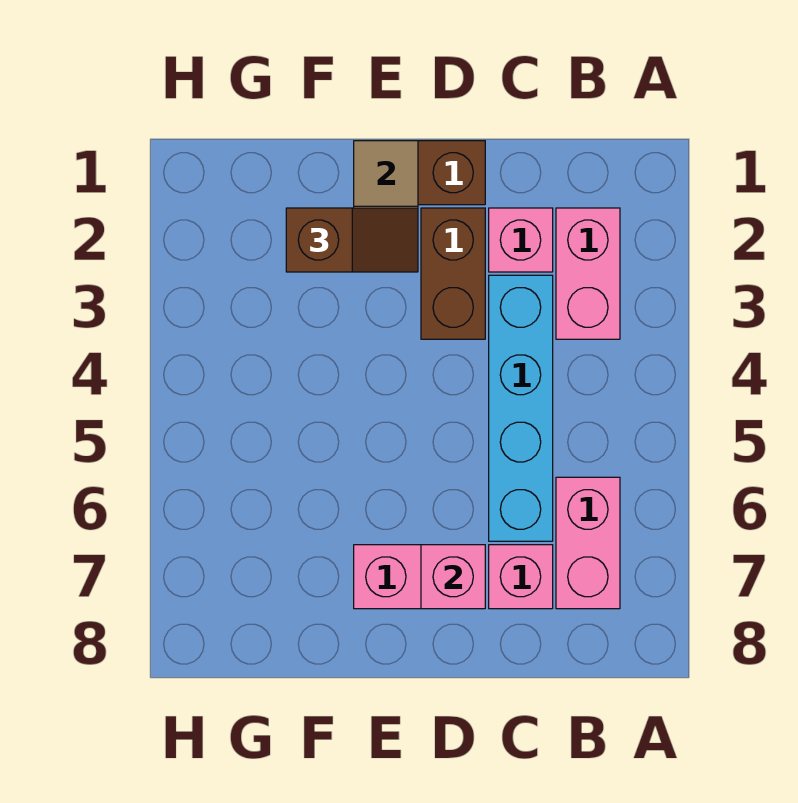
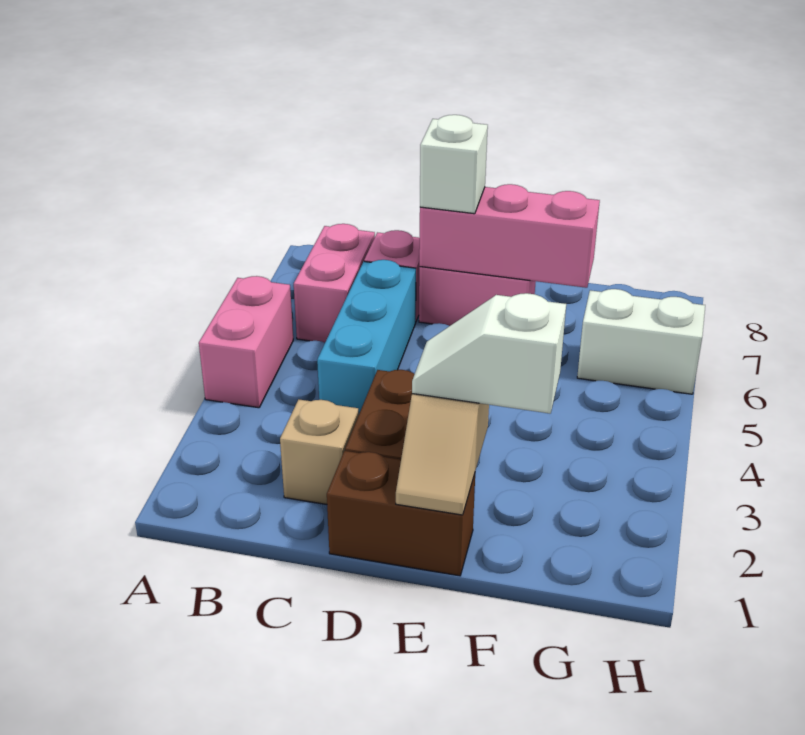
pink brick B2:B3 level 1 -> pink brick A4:A5 level 1
pink brick C2 level 1 -> tan brick C2 level 1
cyan brick C3:C6 level 1 -> cyan brick C4:C6 level 1
pink brick D7 level 2 -> pink brick D7:F7 level 2
none -> white brick D7 level 3
brown slope E2:F2 level 3 top F -> white slope E2:F2 level 3 top F
none -> white brick G6:H6 level 1

